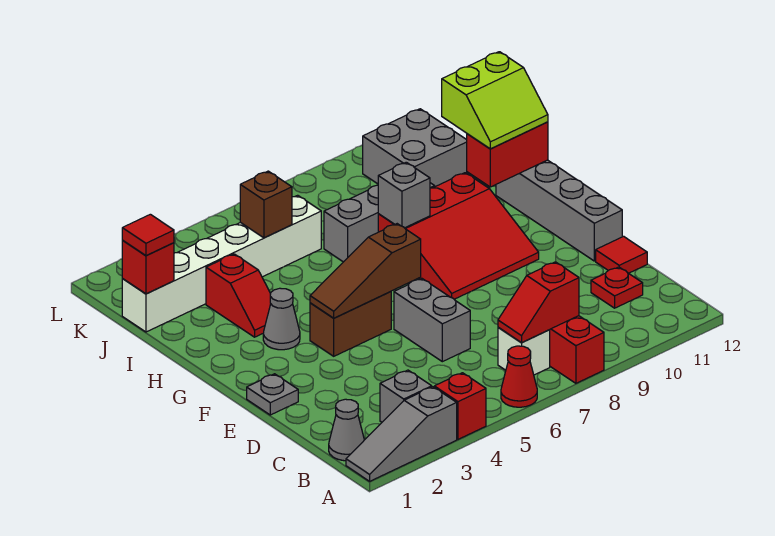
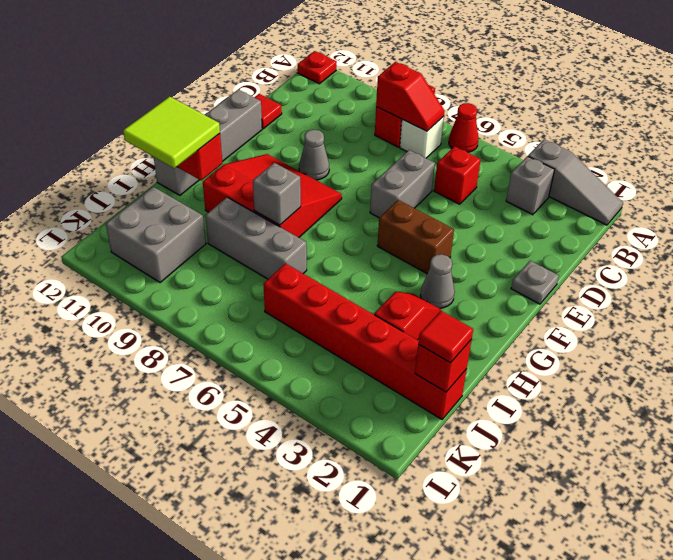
red brick A4 level 1 -> red brick C5 level 1
grey cone B1 level 1 -> grey cone E9 level 1
red plate C11 level 1 -> red plate A12 level 1
brown slope F4:F6 level 2 top 6 -> none
lime slope H11:I12 level 3 top I -> lime tile H11:I12 level 3
white brick J1:J6 level 1 -> red brick J1:J6 level 1
brown brick J5 level 2 -> none

